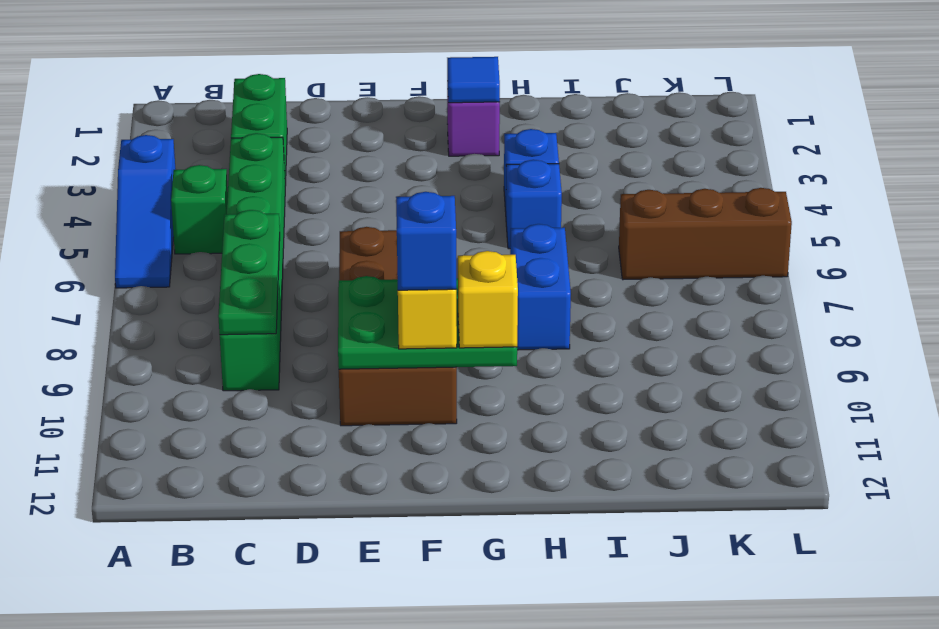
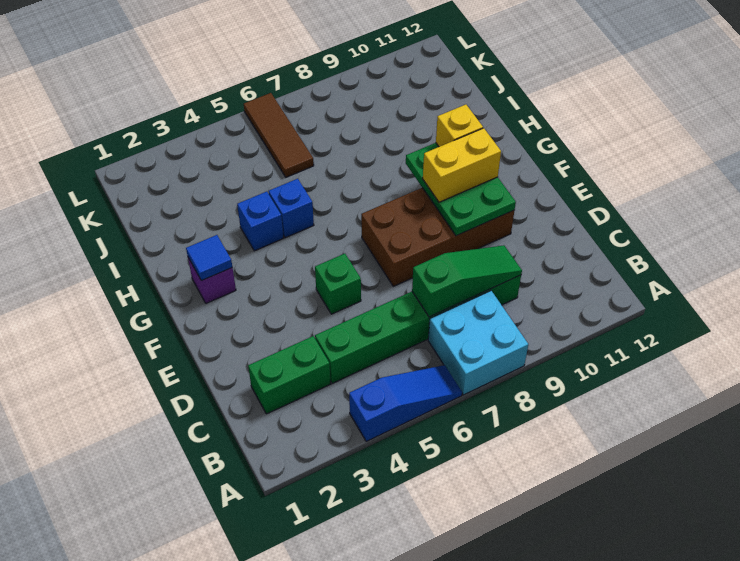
none -> cyan brick A7:B8 level 1
green brick B5 level 1 -> green brick E5 level 1
green plate C7:C9 level 2 -> green slope C7:C9 level 2 top 7
blue brick F10 level 4 -> none
blue brick H7:H8 level 1 -> none
brown brick J6:L6 level 1 -> brown tile J6:L6 level 1

